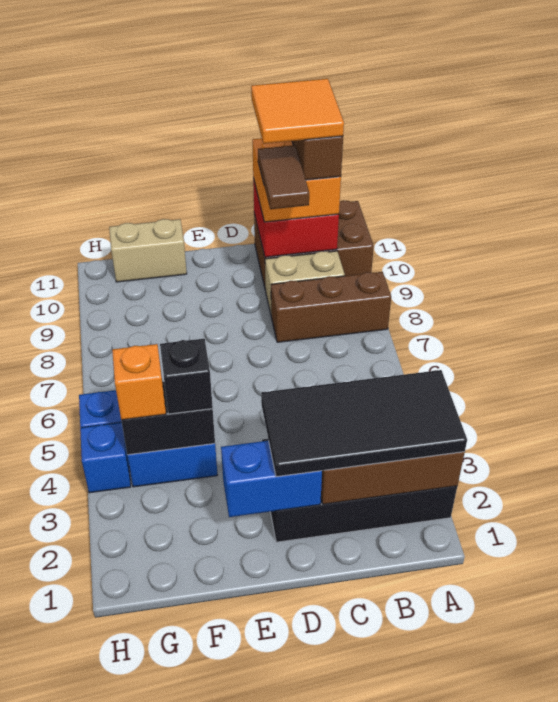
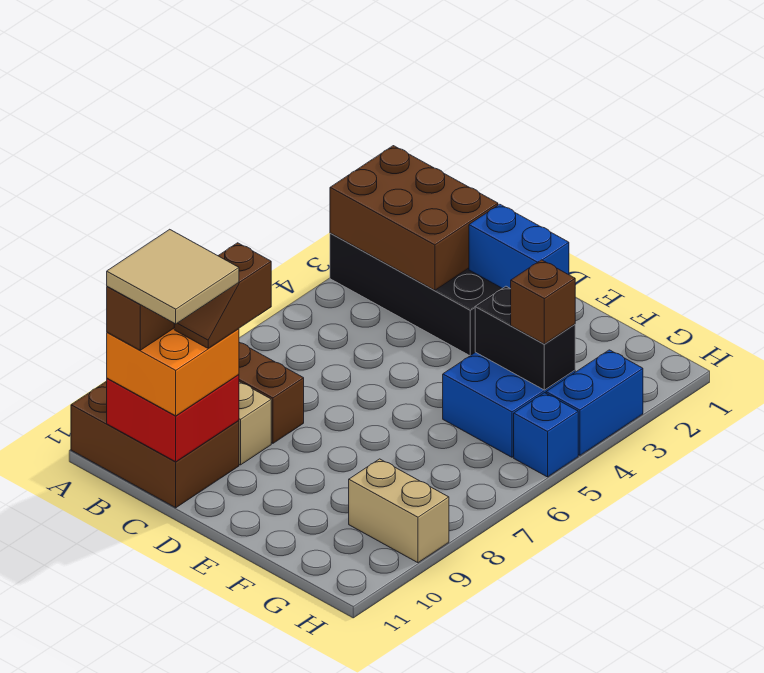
black tile A2:D3 level 3 -> none
orange tile B10:C11 level 5 -> tan tile B10:C11 level 5
brown tile C9:C10 level 4 -> brown slope C9:C10 level 4 top 9
black brick F4 level 3 -> none
tan brick F11:G11 level 1 -> tan brick G9:H9 level 1
orange brick G4 level 3 -> brown brick G4 level 3
blue brick H4 level 1 -> blue brick H3:H4 level 1

